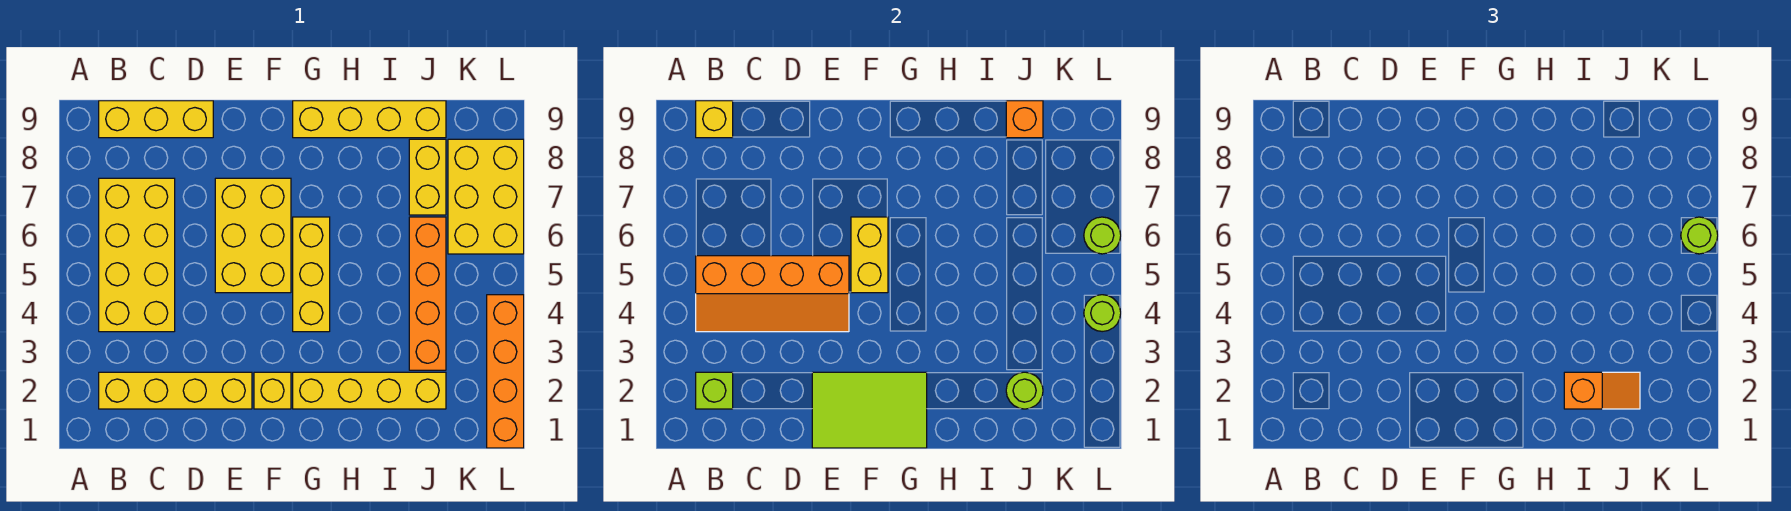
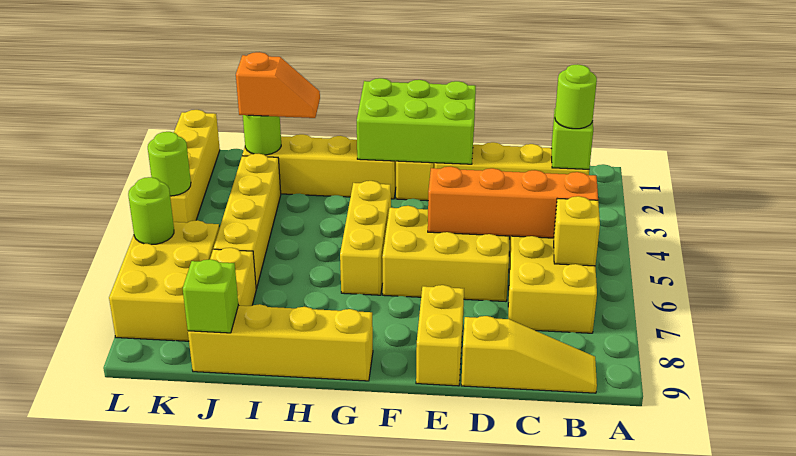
yellow brick B9:D9 level 1 -> yellow slope B9:D9 level 1 top D
yellow brick B9 level 2 -> yellow brick B6 level 2
lime tile E1:G2 level 2 -> lime brick E1:G2 level 2
yellow brick E5:F7 level 1 -> yellow brick D5:F6 level 1
yellow brick F5:F6 level 2 -> yellow brick E8:E9 level 1
orange slope I2:J2 level 3 top I -> orange slope I2:J2 level 3 top J
orange brick J3:J6 level 1 -> yellow brick J3:J6 level 1
orange brick J9 level 2 -> lime brick J9 level 2
orange brick L1:L4 level 1 -> yellow brick L1:L4 level 1
lime round brick L6 level 3 -> lime round brick B2 level 3

